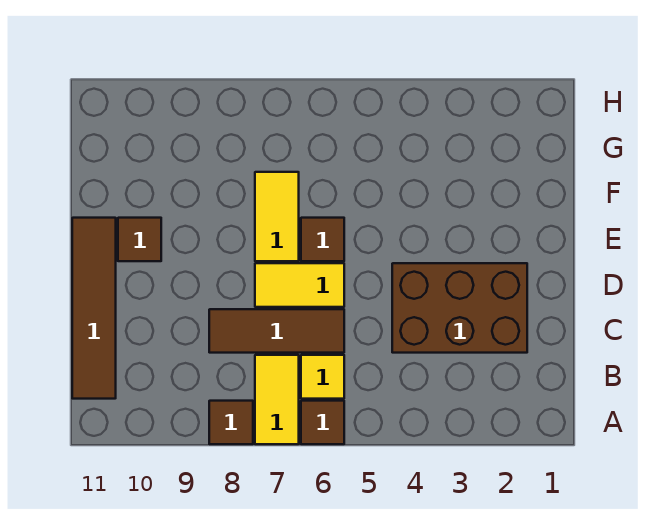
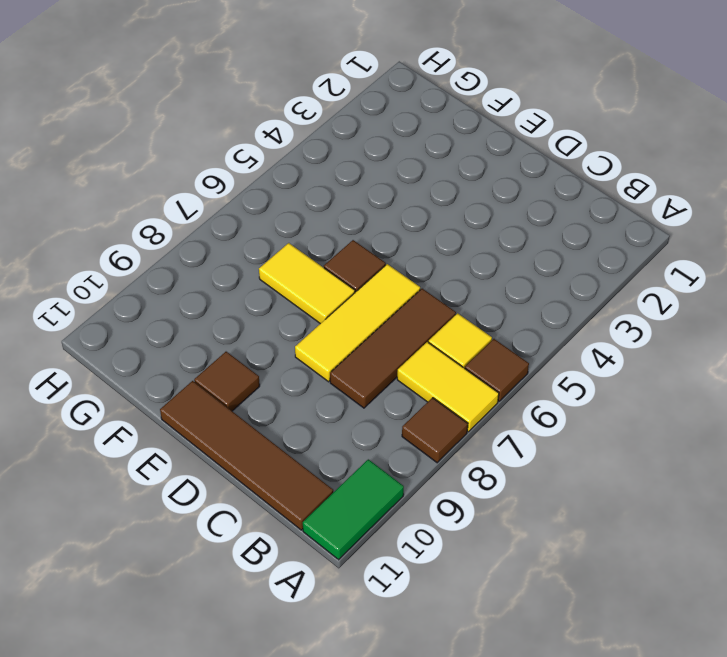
none -> green tile A10:A11 level 1
brown brick C2:D4 level 1 -> none
yellow tile D6:D7 level 1 -> yellow tile D6:D8 level 1

